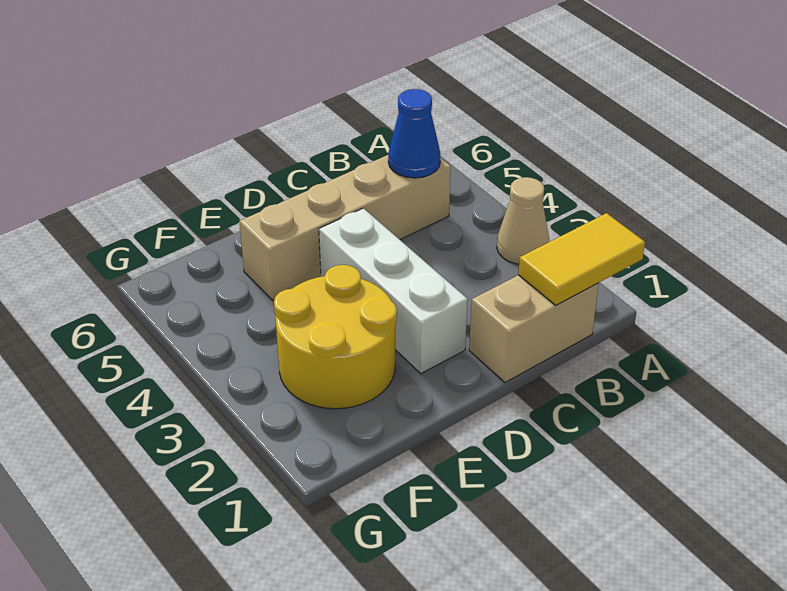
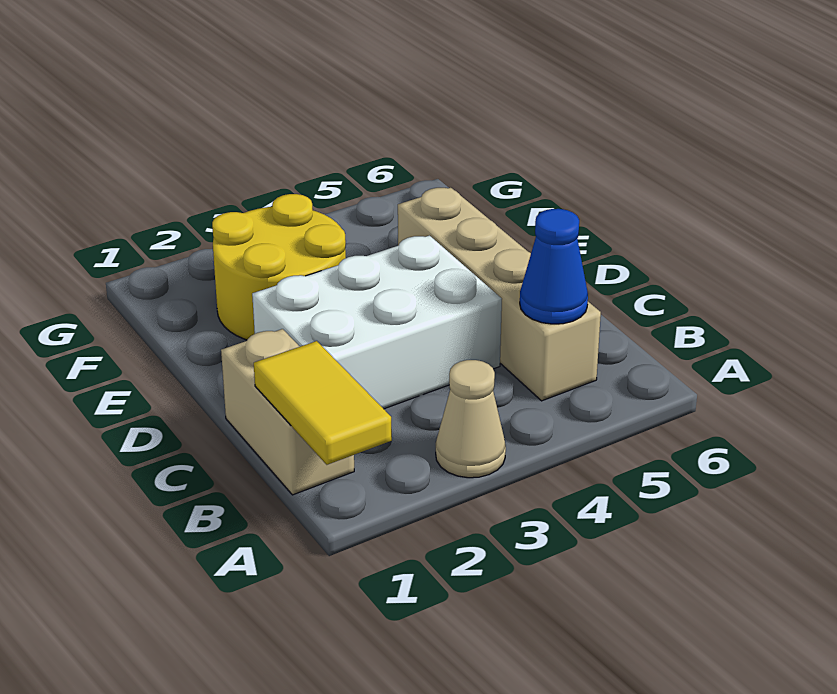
white brick D2:D4 level 1 -> white brick C2:D4 level 1

